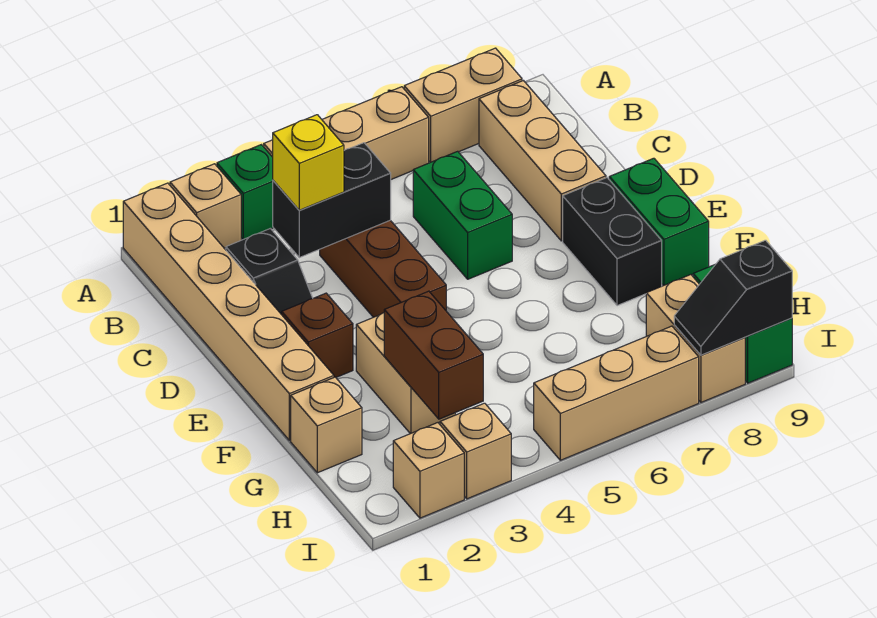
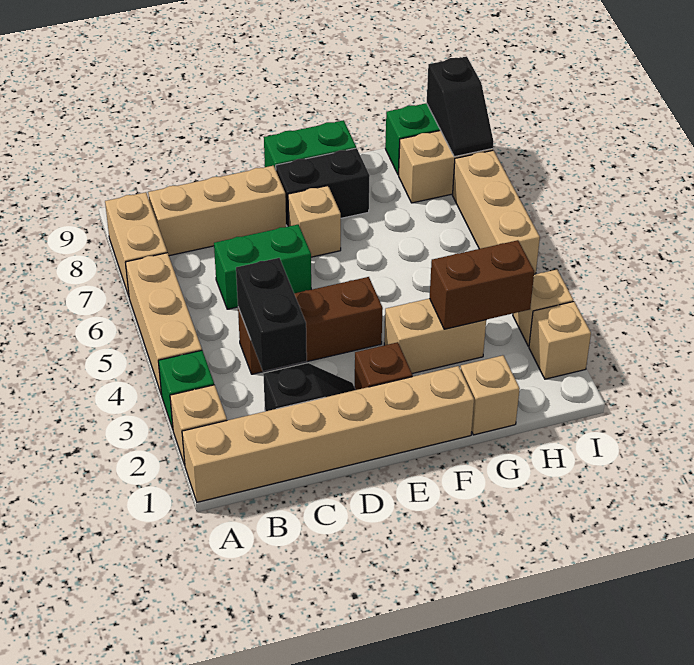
yellow brick C3 level 3 -> none
none -> tan brick E7 level 1

